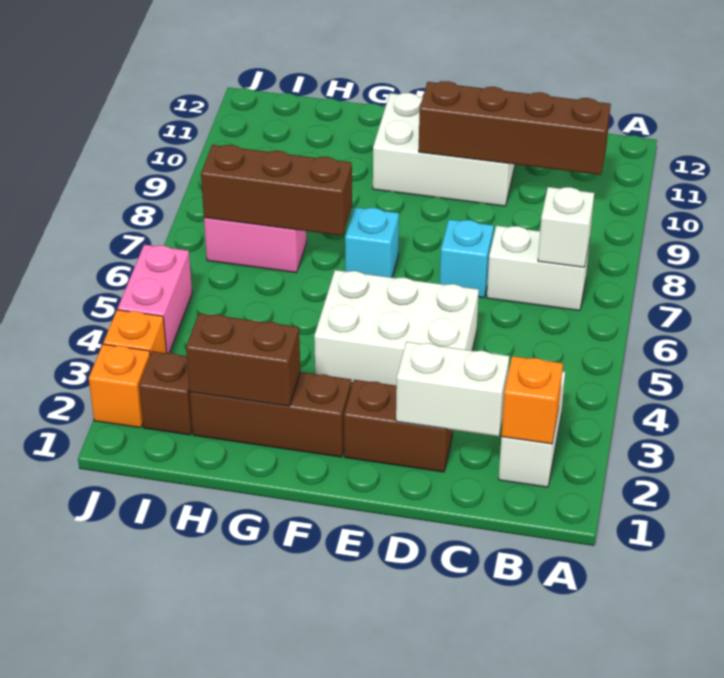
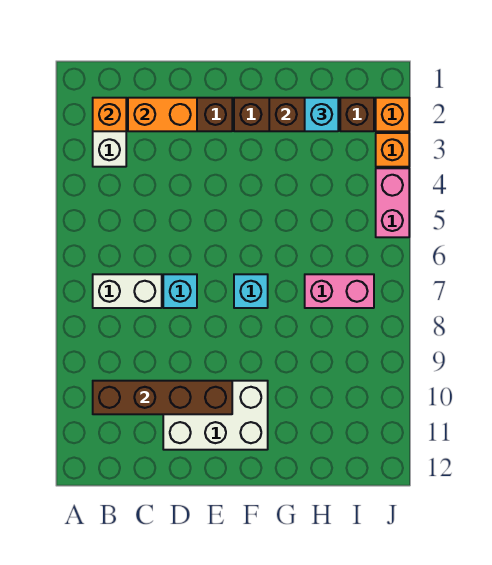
white brick B7 level 2 -> none
white brick C2:D2 level 2 -> orange brick C2:D2 level 2
white brick D4:F5 level 1 -> none
brown brick G7:I7 level 2 -> none
none -> cyan brick H2 level 3

